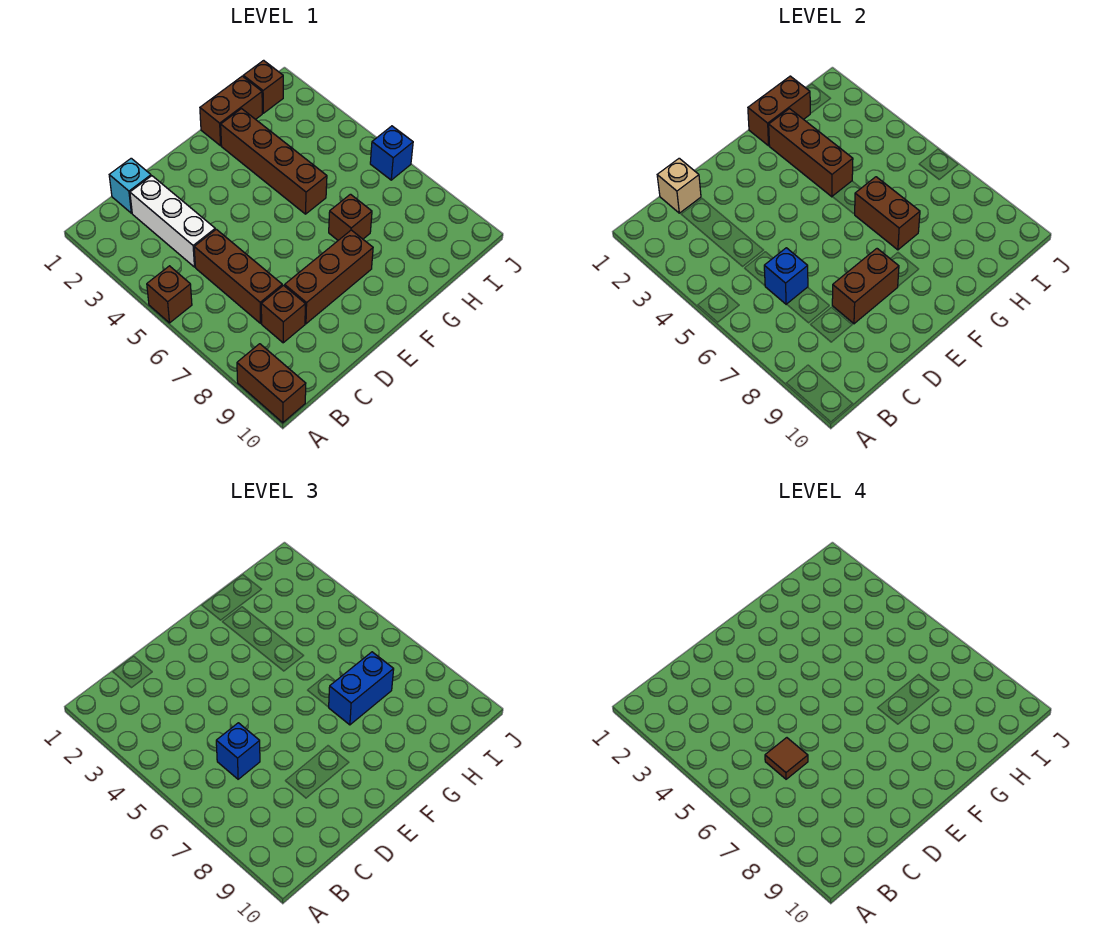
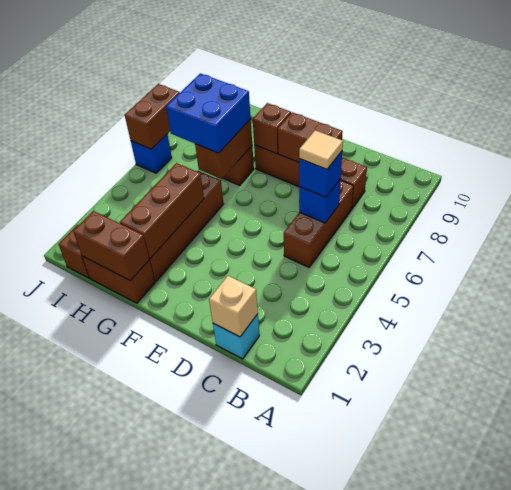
brown brick A5 level 1 -> brown brick F8 level 2
brown brick A9:A10 level 1 -> brown brick J6:J7 level 2
white brick C2:C4 level 1 -> none
brown tile C6 level 4 -> tan tile C6 level 4
blue brick G7:H7 level 3 -> blue brick G6:H7 level 3

